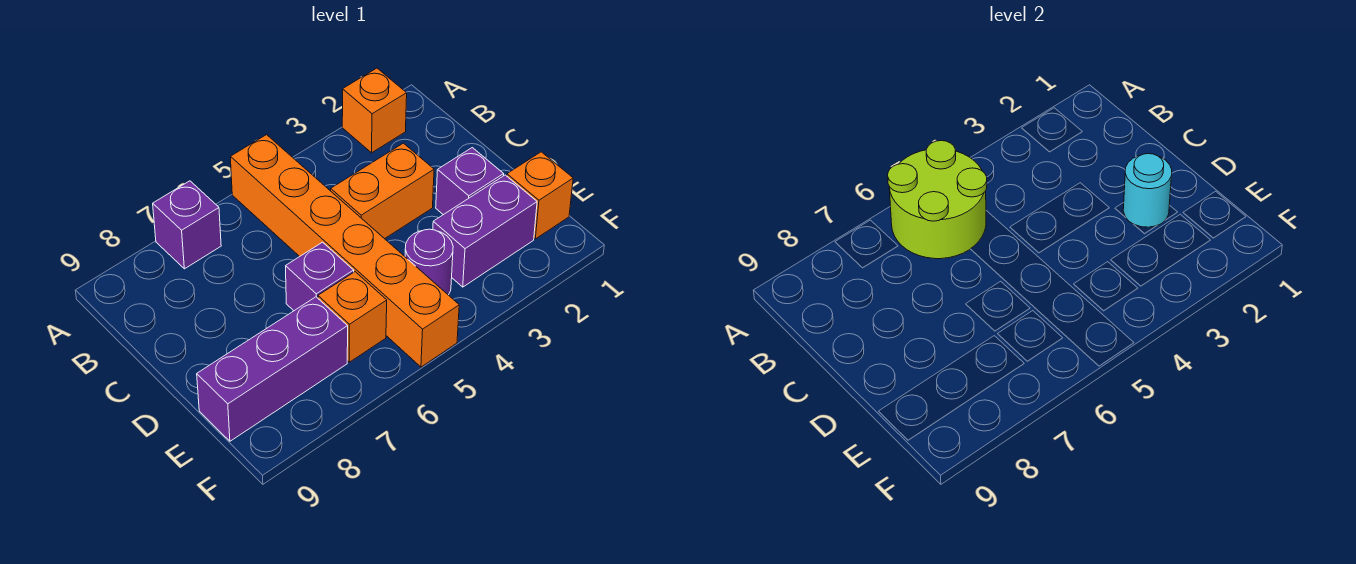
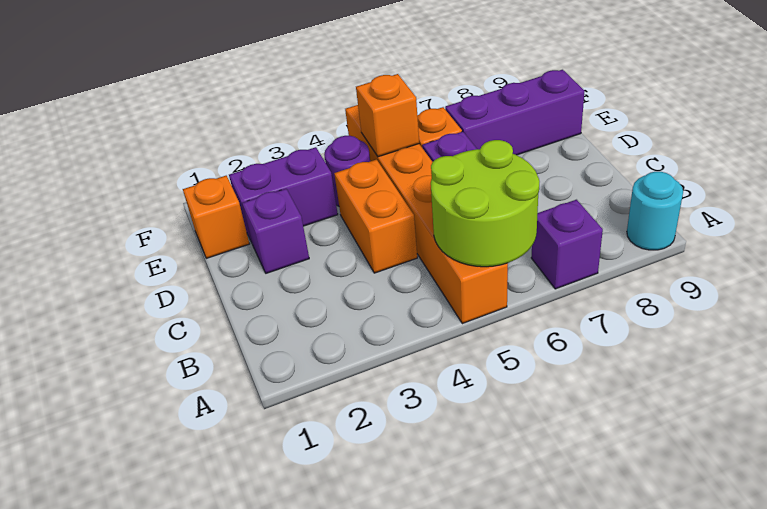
orange brick A2 level 1 -> orange brick E5 level 2
orange brick C3:C4 level 1 -> orange brick C4:D4 level 1
cyan round brick D2 level 2 -> cyan round brick A9 level 1

